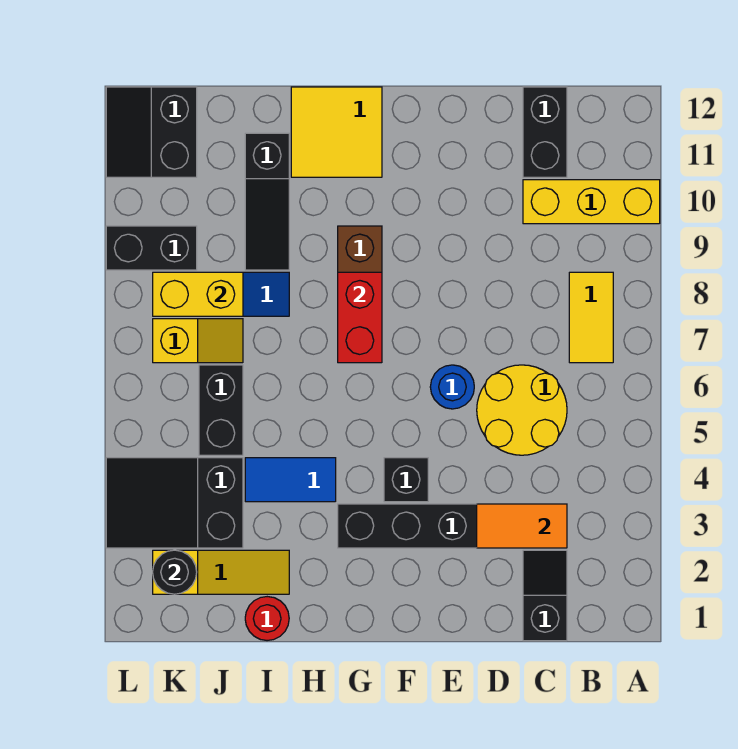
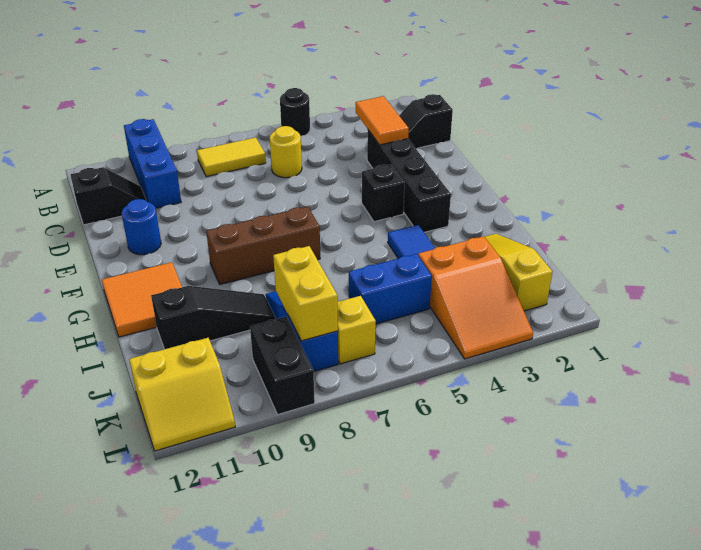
yellow brick A10:C10 level 1 -> blue brick A10:C10 level 1
yellow round brick C5:D6 level 1 -> yellow round brick C6 level 1
black brick C11:C12 level 1 -> black slope C11:C12 level 1 top 12
blue round brick E6 level 1 -> blue round brick E11 level 1
red brick G7:G8 level 2 -> none
yellow tile G11:H12 level 1 -> orange tile G11:H12 level 1
red round brick I1 level 1 -> none
black slope J3:L4 level 1 top J -> orange slope J3:L4 level 1 top J
black brick J5:J6 level 1 -> blue brick J5:J6 level 1
black round brick K2 level 2 -> black round brick A5 level 1
black slope K11:L12 level 1 top K -> yellow slope K11:L12 level 1 top K

